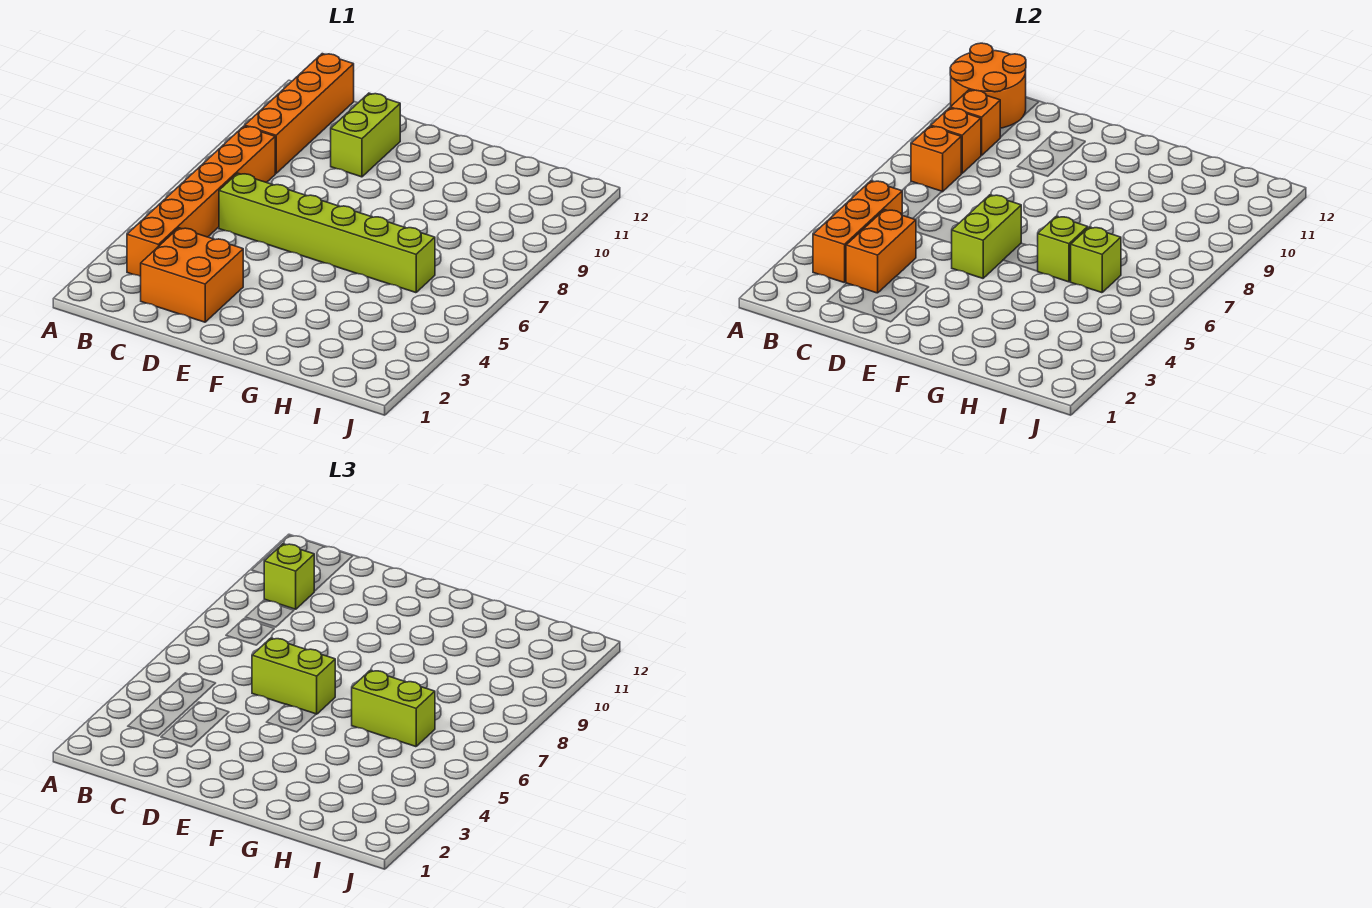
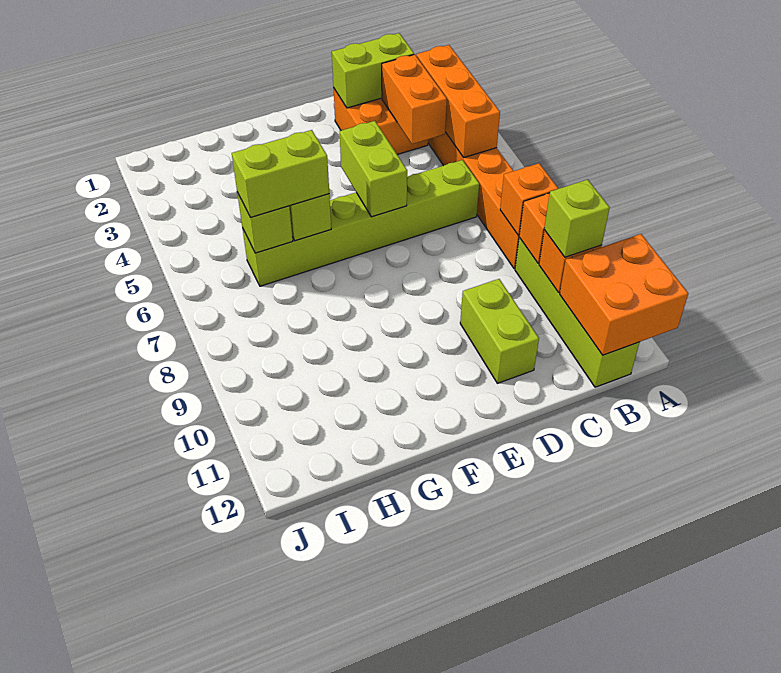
orange round brick A11:B12 level 2 -> orange brick A11:B12 level 2
orange brick B9:B12 level 1 -> lime brick B9:B12 level 1
lime brick D6:E6 level 3 -> lime brick C2:D2 level 2

